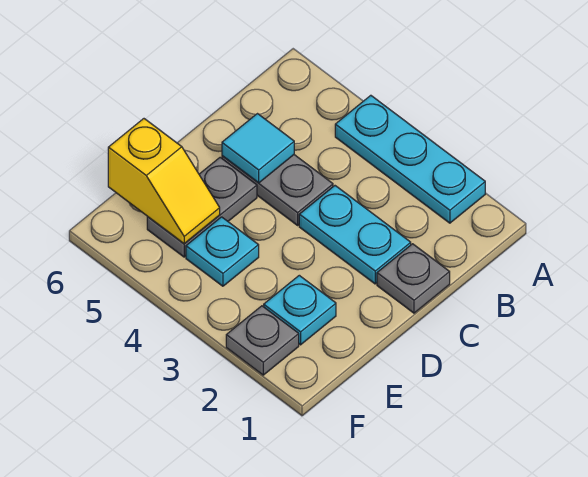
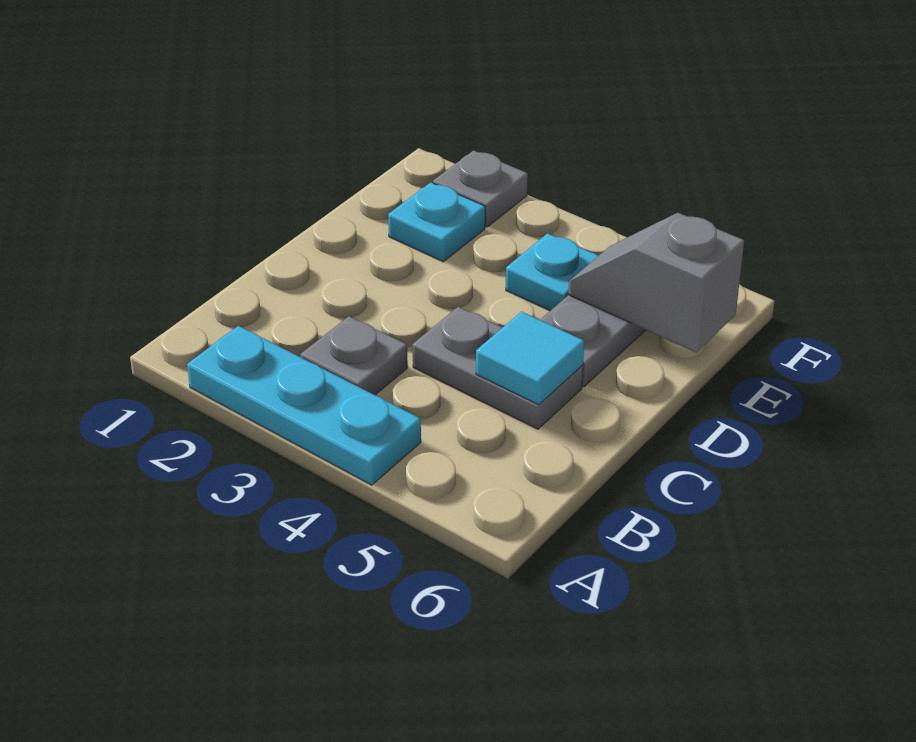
grey plate C1 level 1 -> grey plate B3 level 1
cyan plate C2:C3 level 1 -> none
yellow slope E5:E6 level 2 top 6 -> grey slope E5:E6 level 2 top 6

